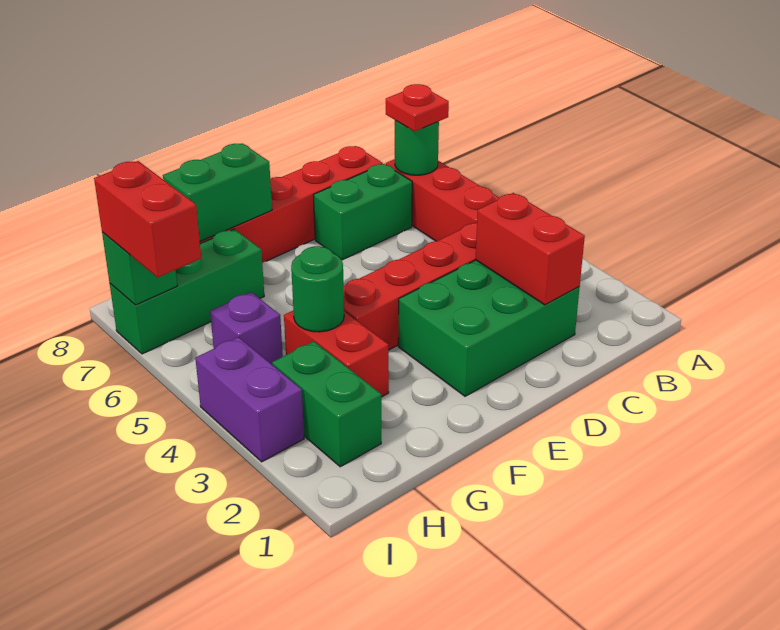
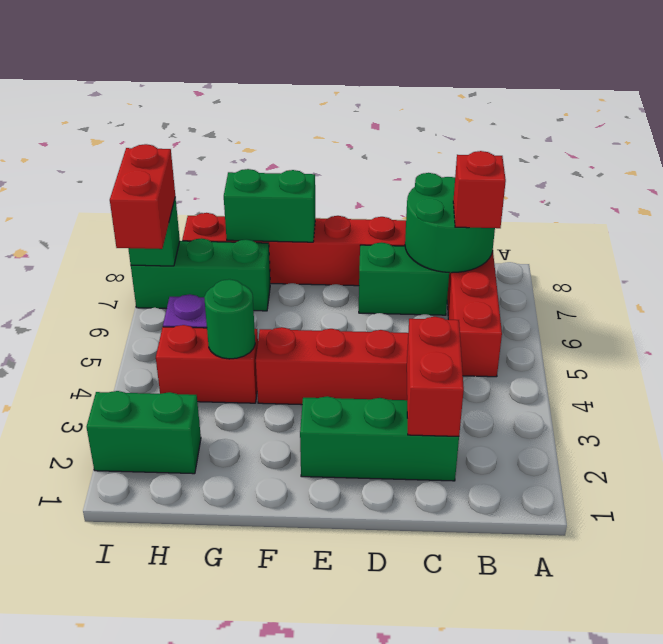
green round brick B7 level 2 -> green round brick B7:C8 level 2
red plate B7 level 3 -> red brick B7 level 3
green brick C2:E3 level 1 -> green brick C2:E2 level 1
red brick G3:G4 level 1 -> red brick G4:H4 level 1
green brick H2:H3 level 1 -> green brick H2:I2 level 1
purple brick I3:I4 level 1 -> none

